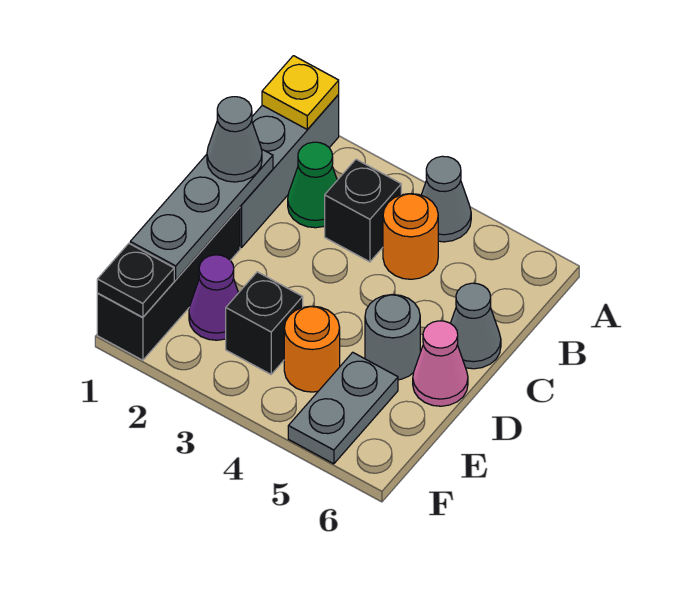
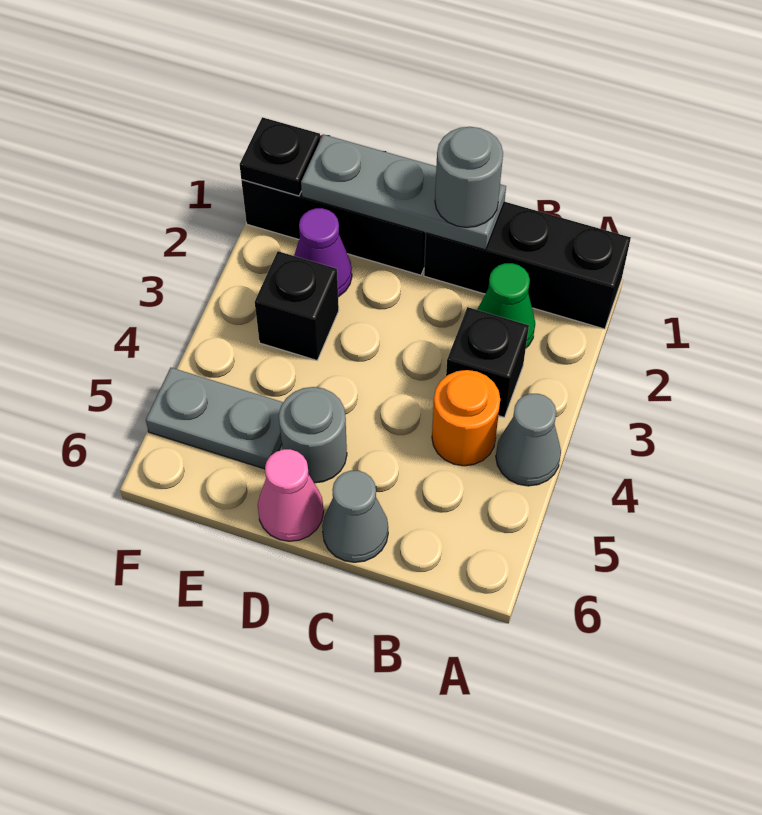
grey brick A1:C1 level 1 -> black brick A1:C1 level 1
yellow plate A1 level 2 -> none
grey cone C1 level 3 -> grey round brick C1 level 3
orange round brick E4 level 1 -> none

